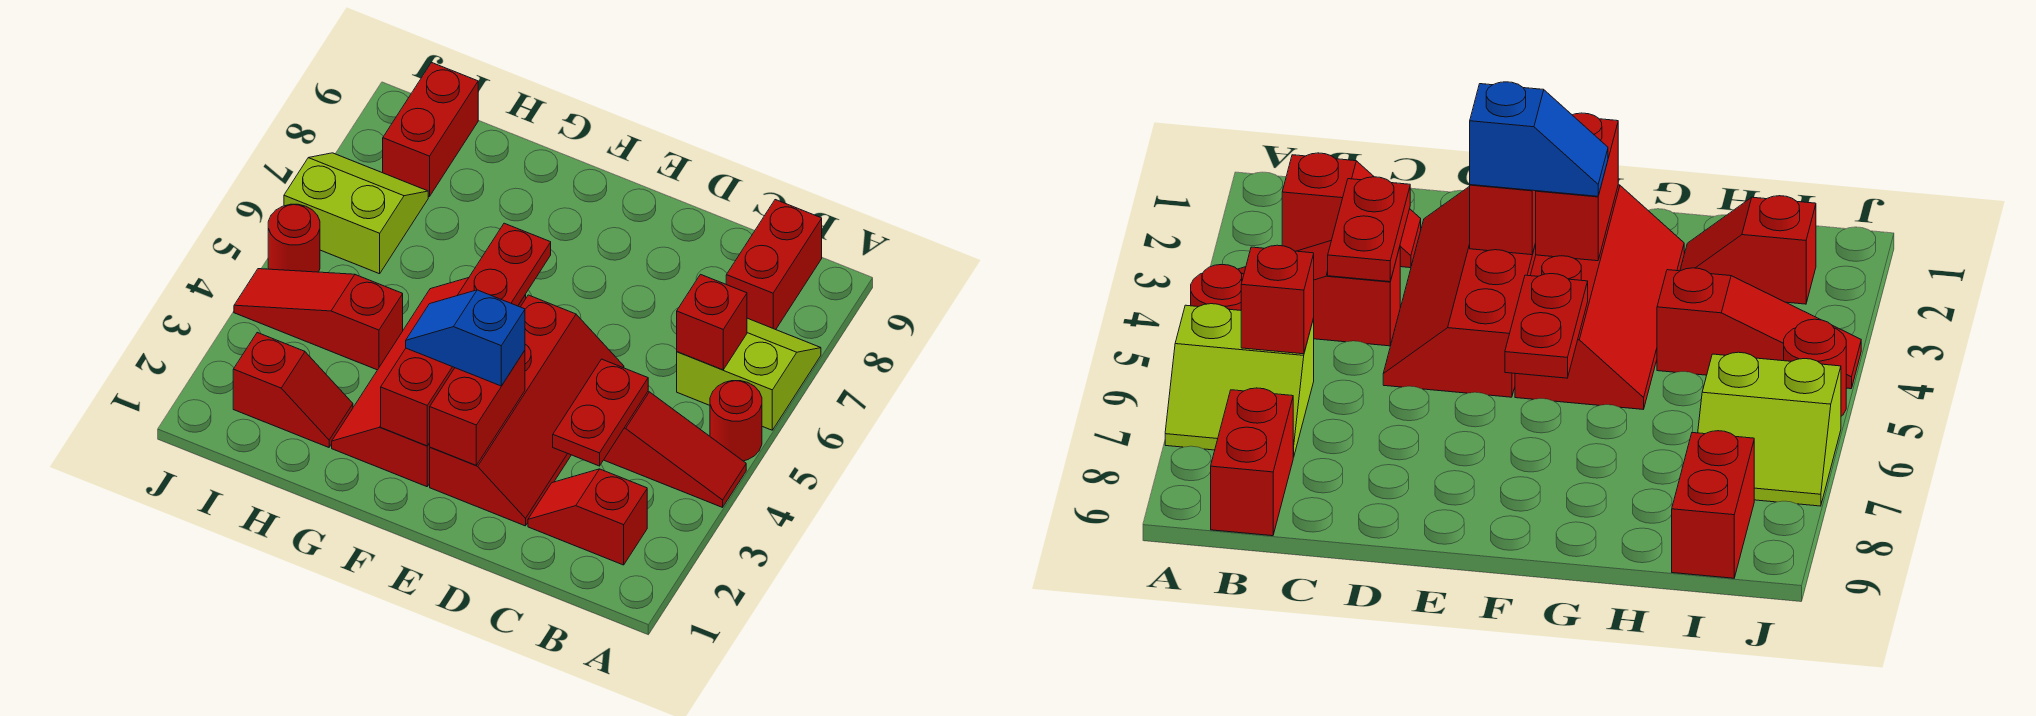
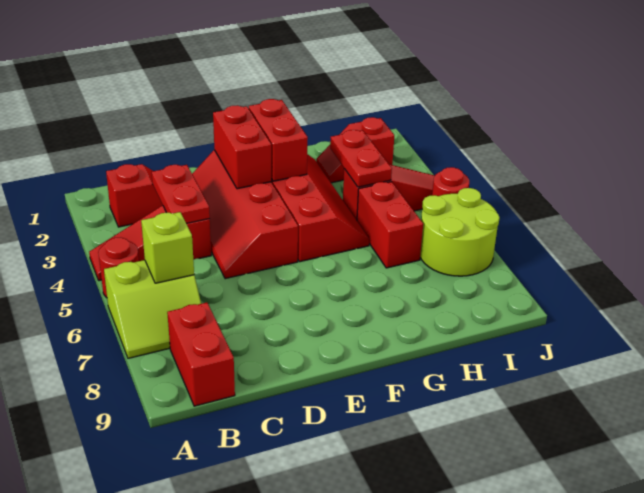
red brick B6 level 2 -> lime brick B6 level 2
blue slope E3:F3 level 3 top E -> none
red plate F5:F6 level 2 -> red plate H3:H4 level 2
lime slope I6:J7 level 1 top 6 -> lime round brick I6:J7 level 1
red brick I8:I9 level 1 -> red brick H5:H6 level 1

